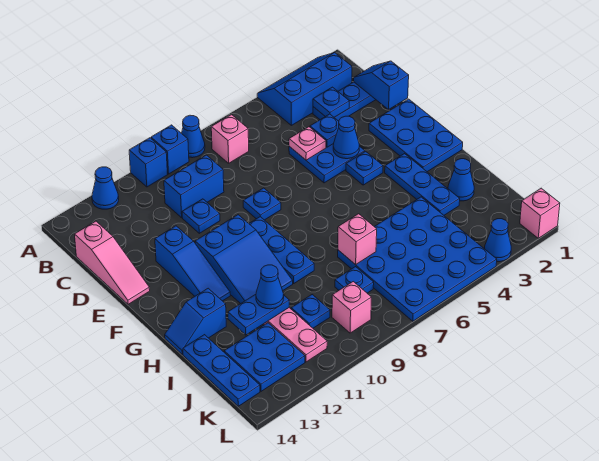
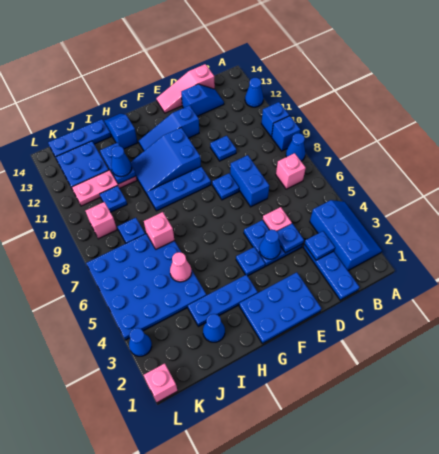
blue slope C1:D1 level 2 top D -> blue slope C13:D13 level 1 top D
blue brick C9:C10 level 1 -> blue brick D7:D8 level 1
none -> pink cone I5 level 2

